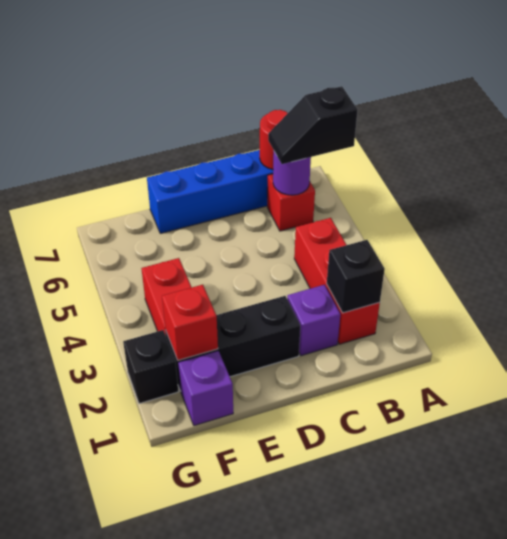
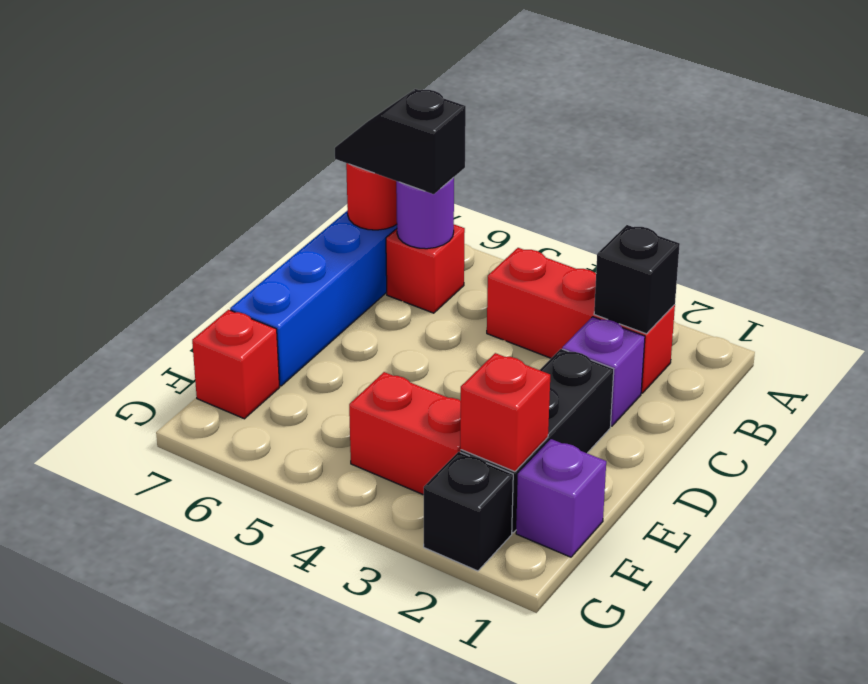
black slope A6:B6 level 3 top A -> black slope B6:B7 level 3 top 6
none -> red brick F7 level 1

